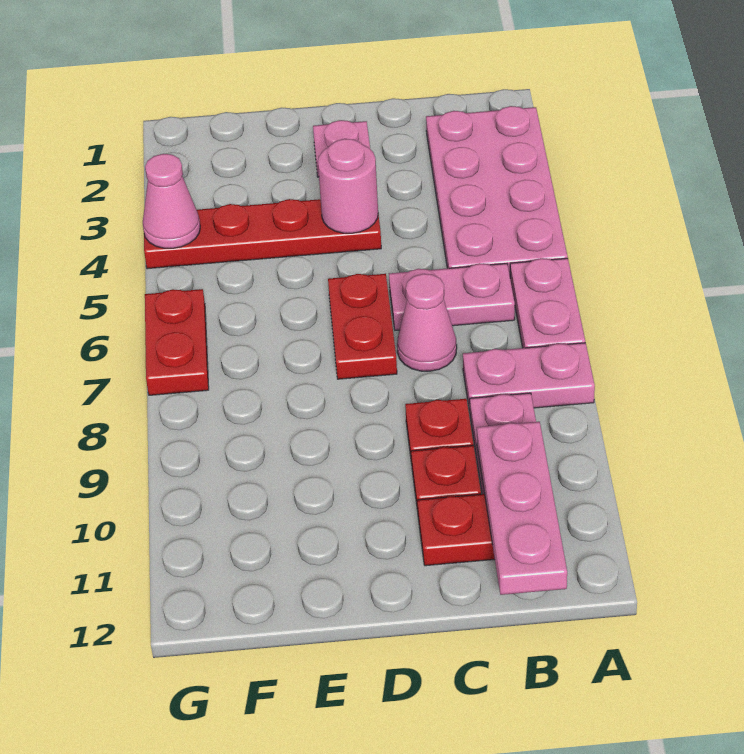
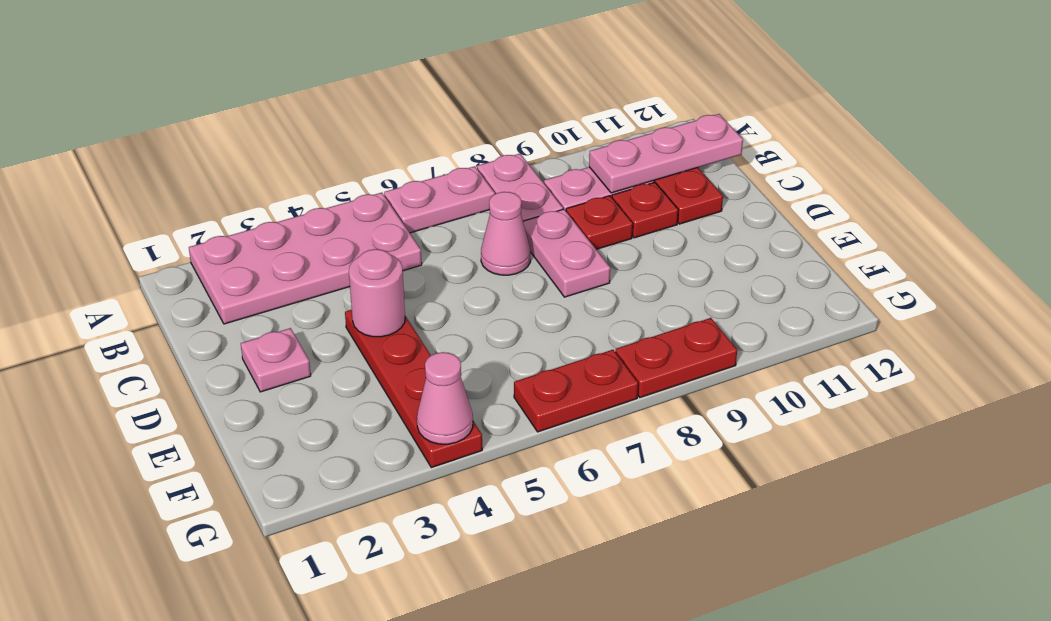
pink plate B6:C6 level 1 -> pink plate C8:D8 level 1
red plate D6:D7 level 1 -> red plate G8:G9 level 1

